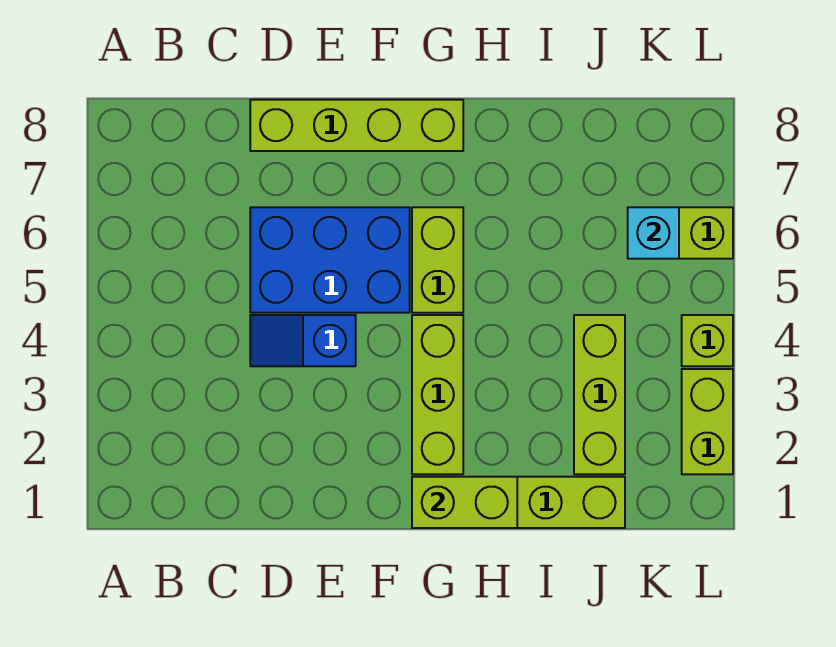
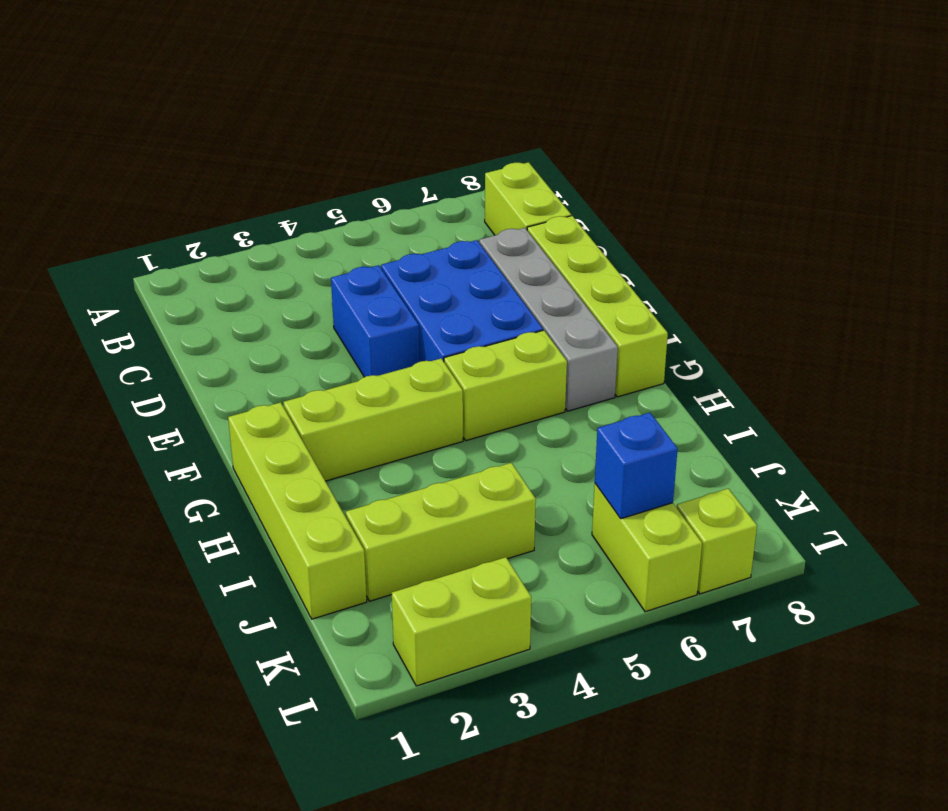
blue slope D4:E4 level 1 top E -> blue brick D4:E4 level 1
none -> grey brick D7:G7 level 1
lime brick G1:H1 level 2 -> lime brick B8:C8 level 1
cyan brick K6 level 2 -> blue brick K6 level 2
lime brick L4 level 1 -> lime brick L7 level 1

